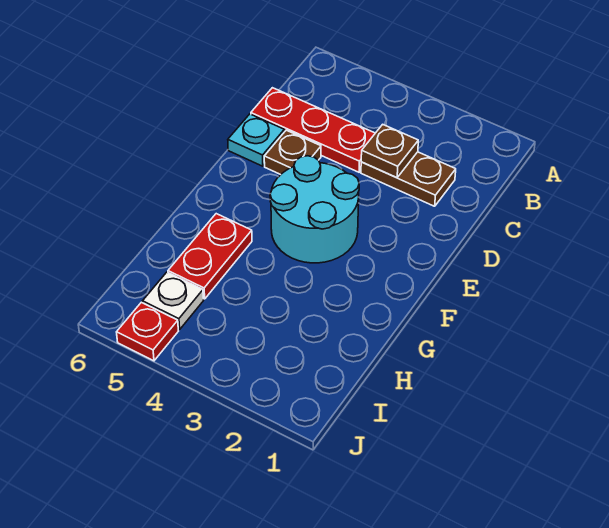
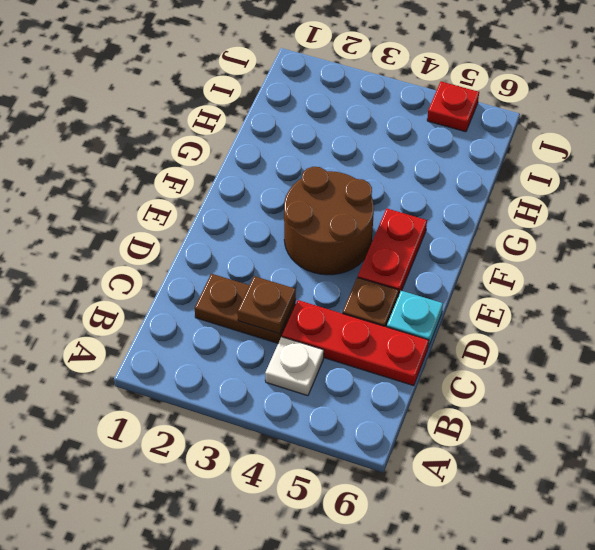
cyan round brick E3:F4 level 1 -> brown round brick E3:F4 level 1
red plate G5:H5 level 1 -> red plate E5:F5 level 1
white plate I5 level 1 -> white plate B4 level 1

